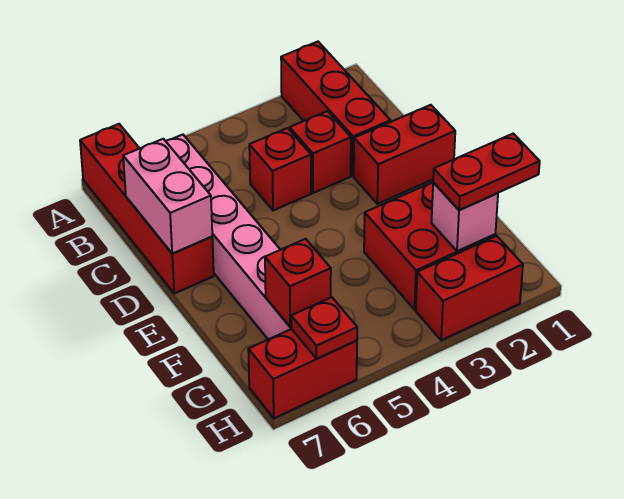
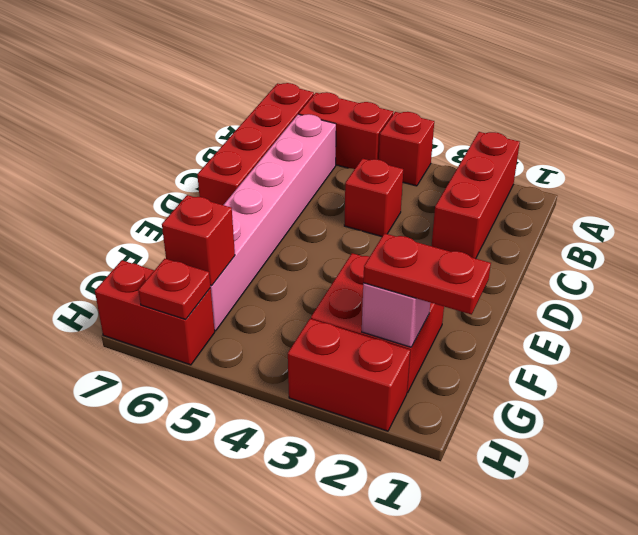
red brick C3 level 1 -> red brick A4 level 1
pink brick C7:D7 level 2 -> none
red brick D1:D2 level 1 -> red brick A5:A6 level 1

